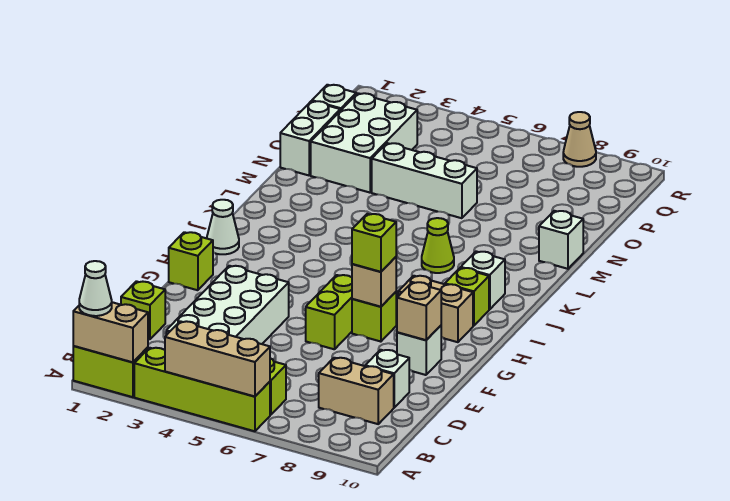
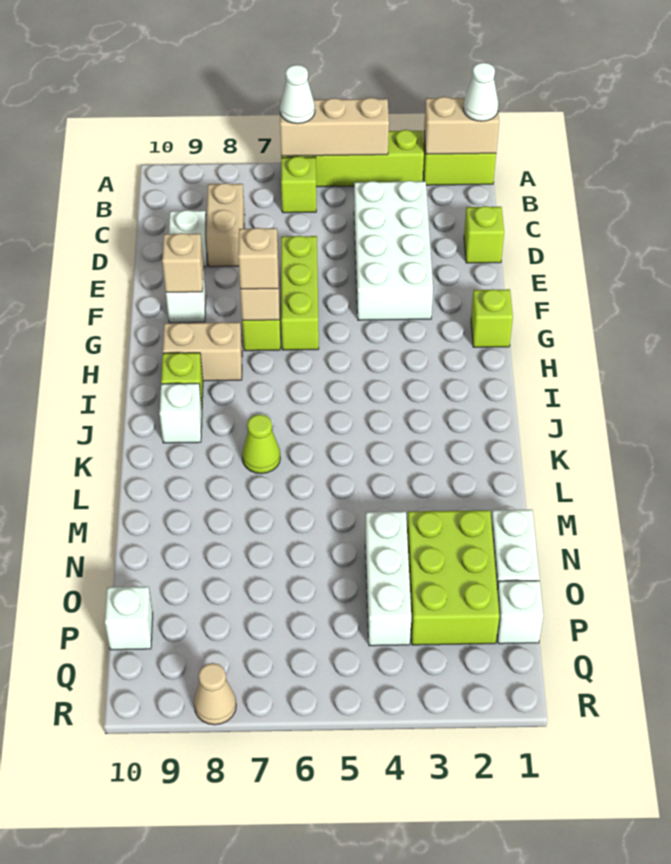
tan brick C8:C9 level 1 -> tan brick C8:D8 level 1
lime brick F6:G6 level 1 -> lime brick E6:G6 level 1
lime brick G7 level 3 -> tan brick G7 level 3
white cone I1 level 1 -> white cone A6 level 3
white brick M10 level 1 -> white brick P10 level 1
white brick N2:P3 level 1 -> lime brick N2:P3 level 1
white brick N4:N6 level 1 -> white brick N4:P4 level 1

